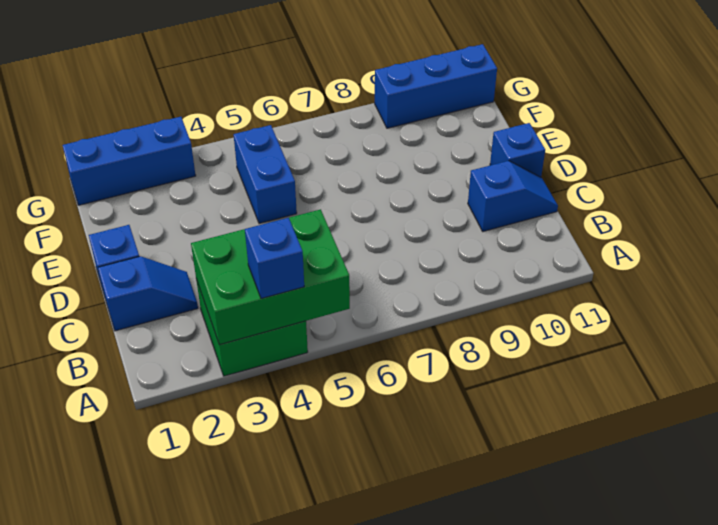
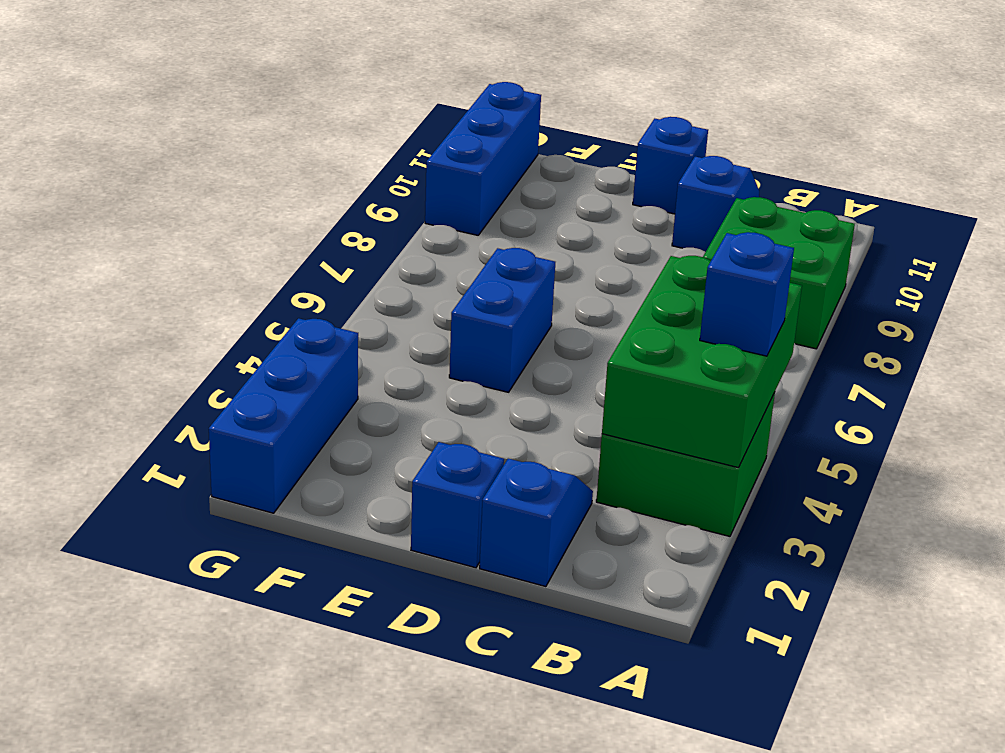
none -> green brick A8:B9 level 1
blue brick E5:F5 level 1 -> blue brick E5:E6 level 1

